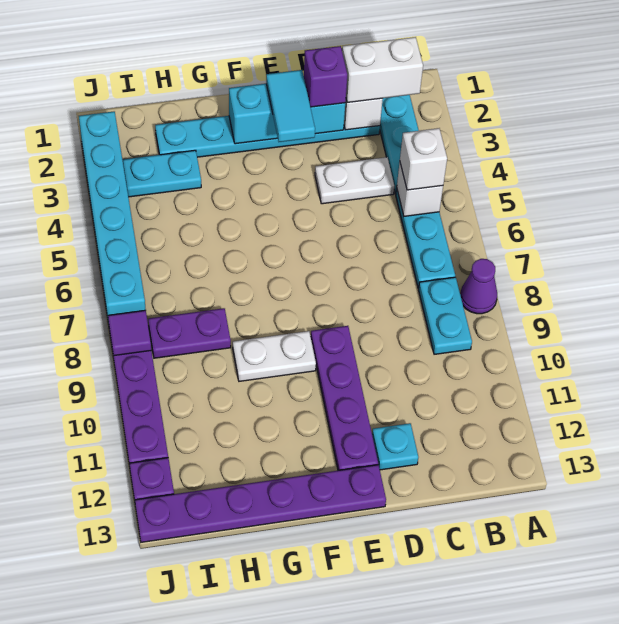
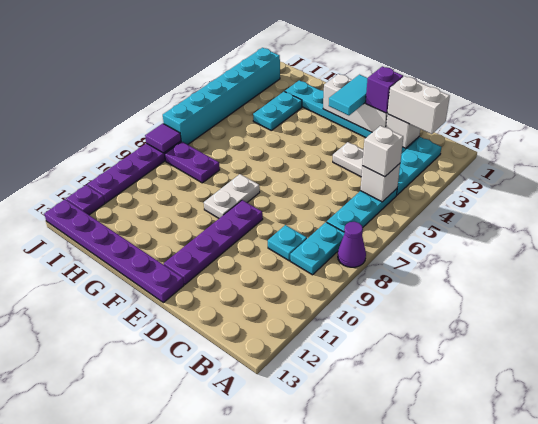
cyan brick D2:F2 level 2 -> white brick D2:F2 level 2
cyan plate D12 level 1 -> cyan plate C9 level 1
white plate F9:G9 level 1 -> white plate F8:F9 level 1
cyan plate H3:I3 level 1 -> cyan plate H3:H4 level 1

